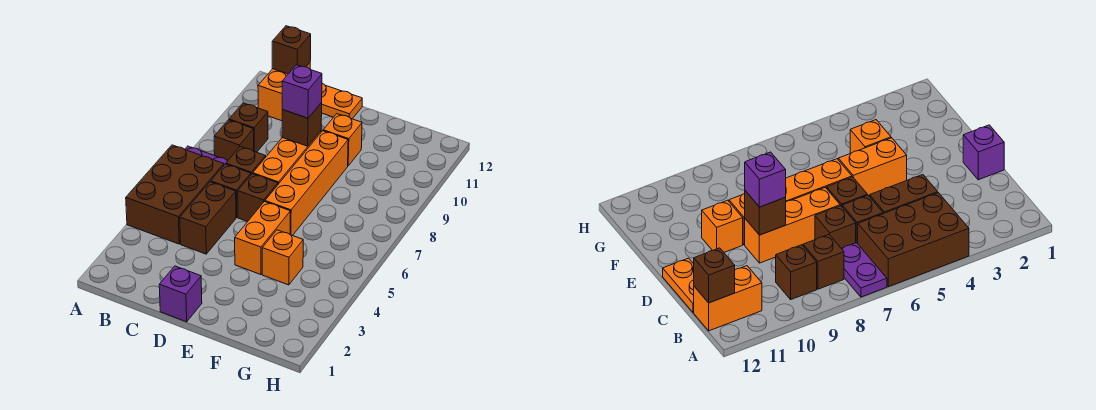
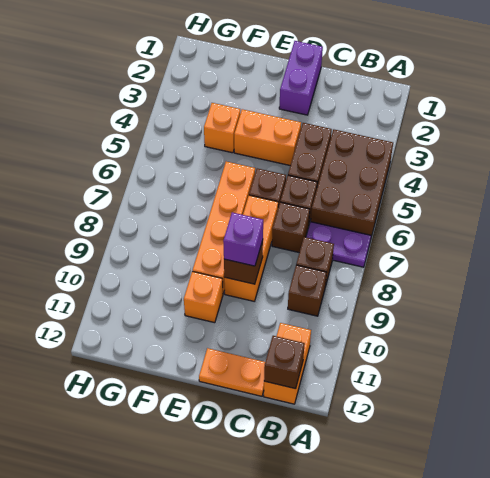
purple brick D1 level 1 -> purple brick D1:D2 level 1
orange brick E4:E5 level 1 -> orange brick D4:E4 level 1

